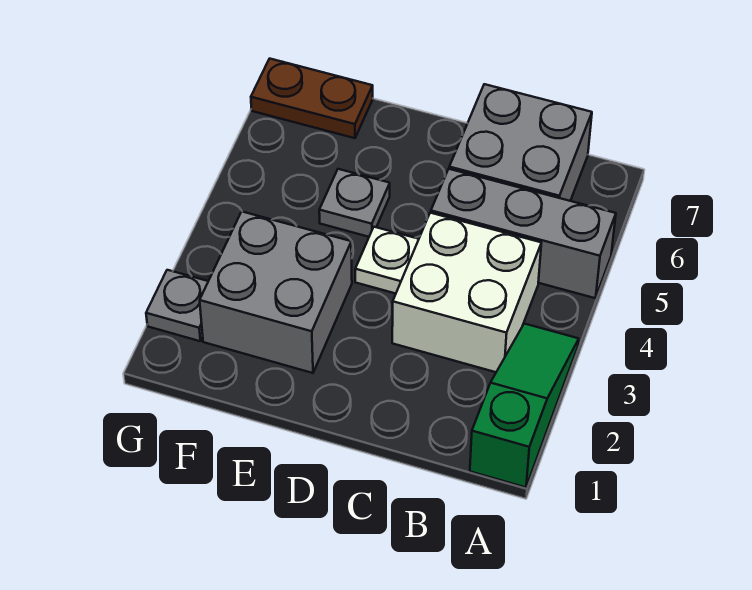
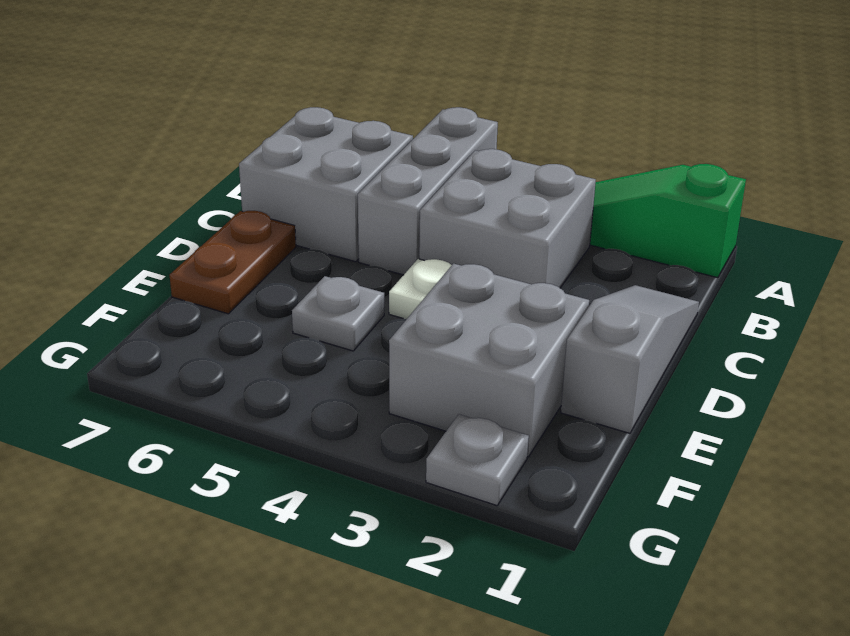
white brick B3:C4 level 1 -> grey brick B3:C4 level 1
none -> grey slope C1:E1 level 1 top E
brown plate F7:G7 level 1 -> brown plate D7:E7 level 1

